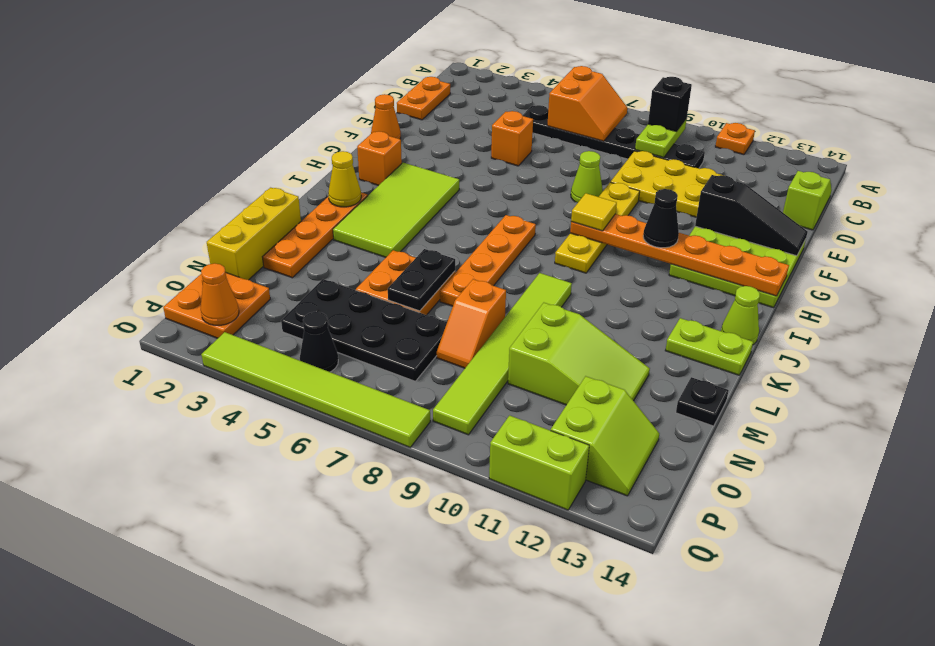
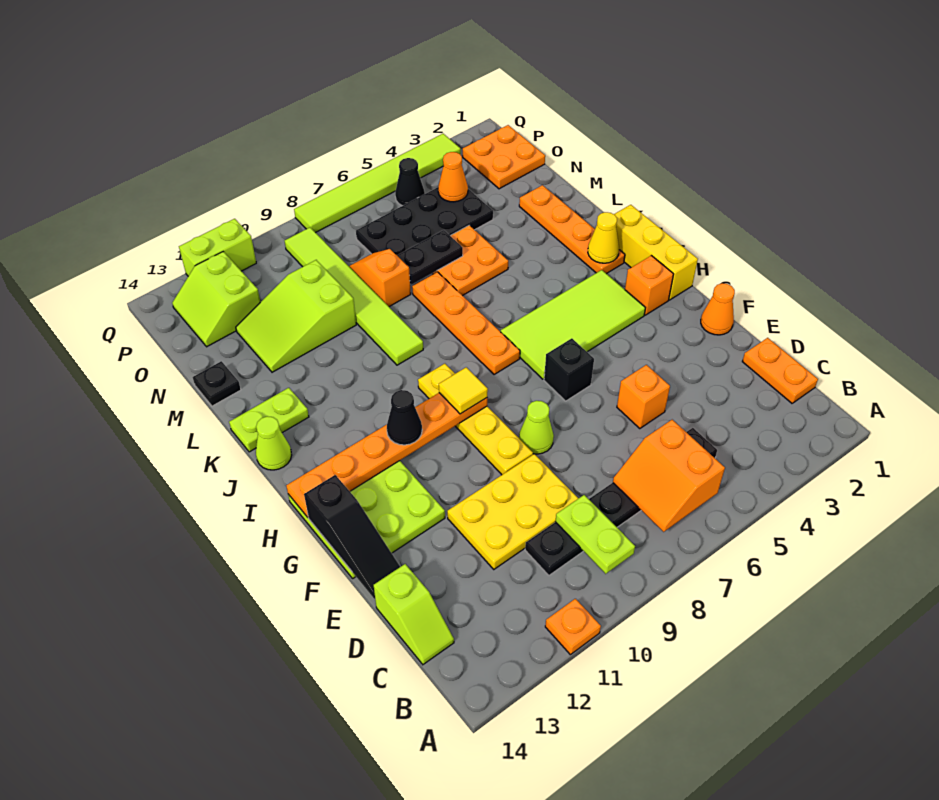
black brick B9 level 3 -> black brick G6 level 1
black slope F12:F14 level 2 top 12 -> black slope E14:G14 level 2 top G
lime tile H3:K4 level 1 -> lime tile H3:I6 level 1
yellow brick L1:N1 level 1 -> yellow brick H1:J1 level 1
black plate L6:M6 level 2 -> black plate M6:M7 level 2
orange cone P2 level 2 -> orange cone O4 level 2

